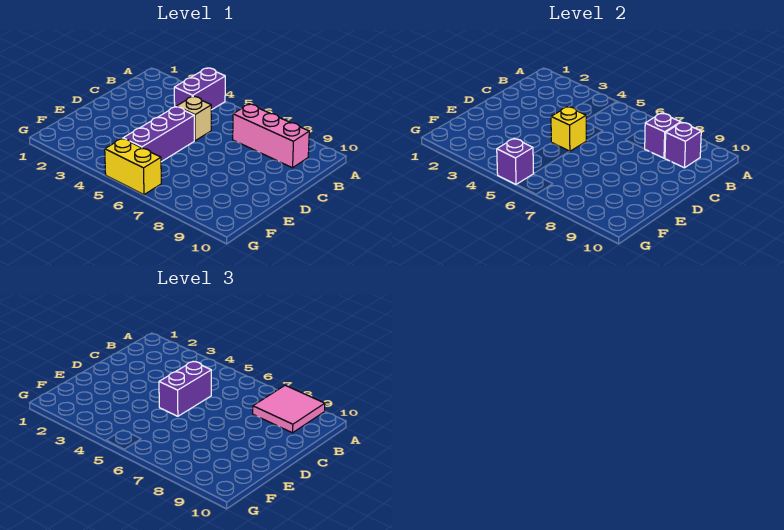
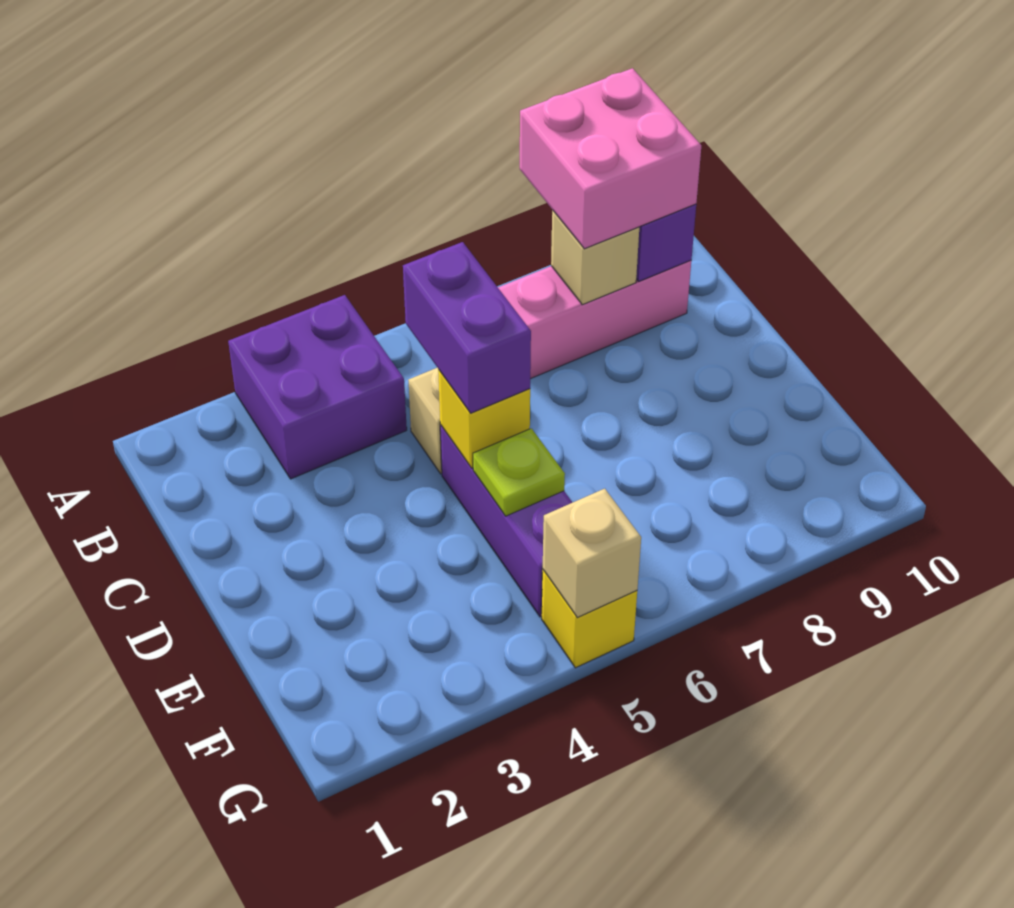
purple brick A4:B4 level 1 -> purple brick A3:B4 level 1
pink tile A8:B9 level 3 -> pink brick A8:B9 level 3
purple brick B8 level 2 -> tan brick B8 level 2
none -> lime plate E5 level 2
yellow brick G5:G6 level 1 -> yellow brick G5 level 1
purple brick G5 level 2 -> tan brick G5 level 2

